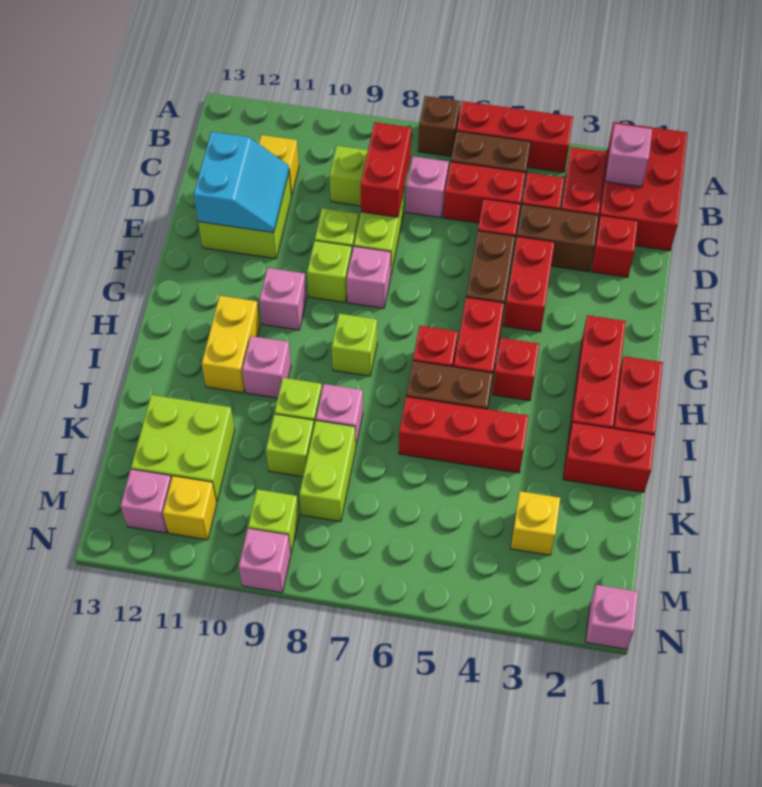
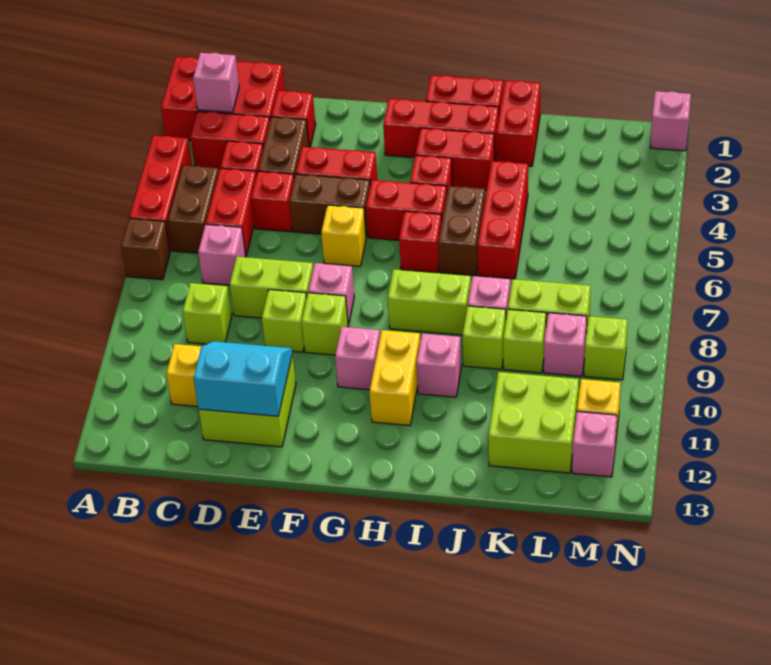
red brick C8:D8 level 2 -> red brick H3:I3 level 1
lime brick H8 level 1 -> lime brick H8:I8 level 1
yellow brick H11:I11 level 1 -> yellow brick H10:H11 level 1
yellow brick L3 level 1 -> yellow brick F6 level 1
pink brick N9 level 1 -> pink brick L9 level 1

